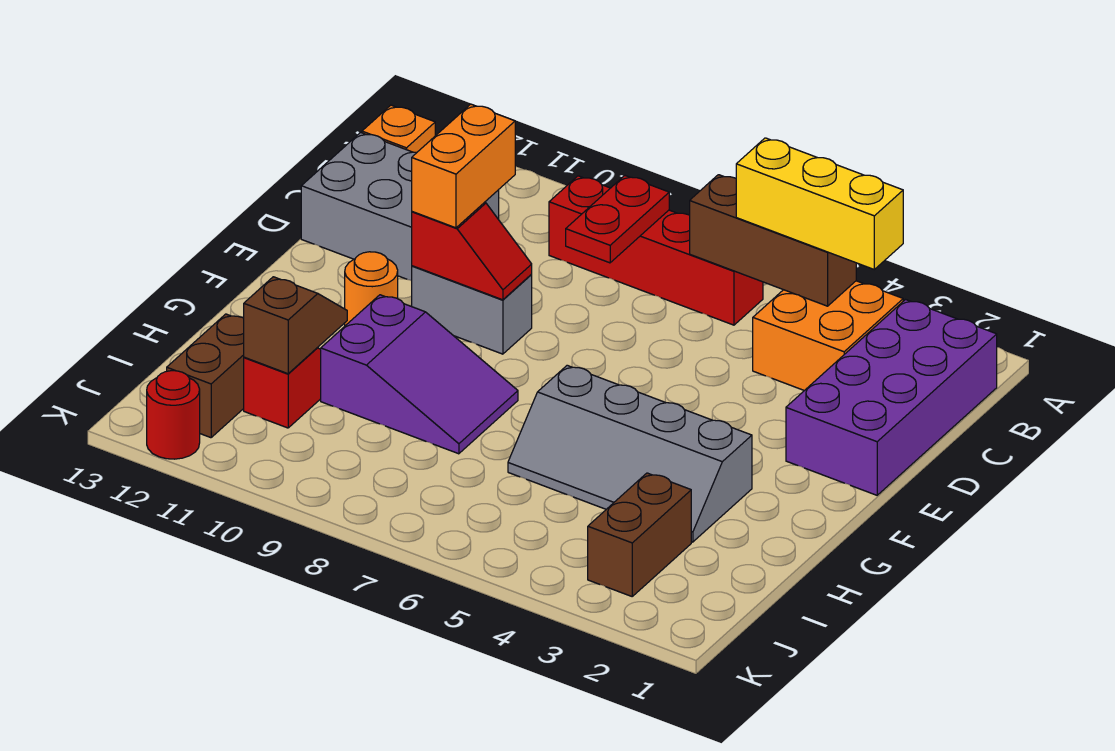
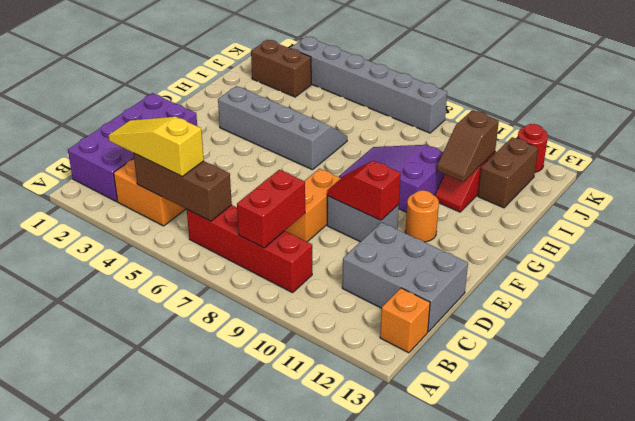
yellow brick B3:B5 level 3 -> yellow slope B3:B5 level 3 top 5
red plate B8:C8 level 2 -> red brick B8:C8 level 2
orange brick D10:E10 level 3 -> orange brick D8:E8 level 1
brown brick I3:J3 level 1 -> brown brick J2:J3 level 1
none -> grey brick K3:K8 level 1

